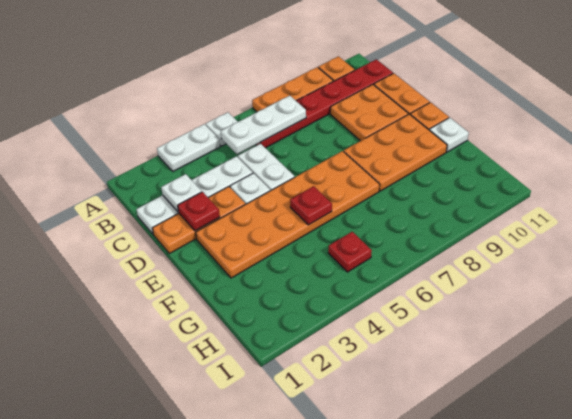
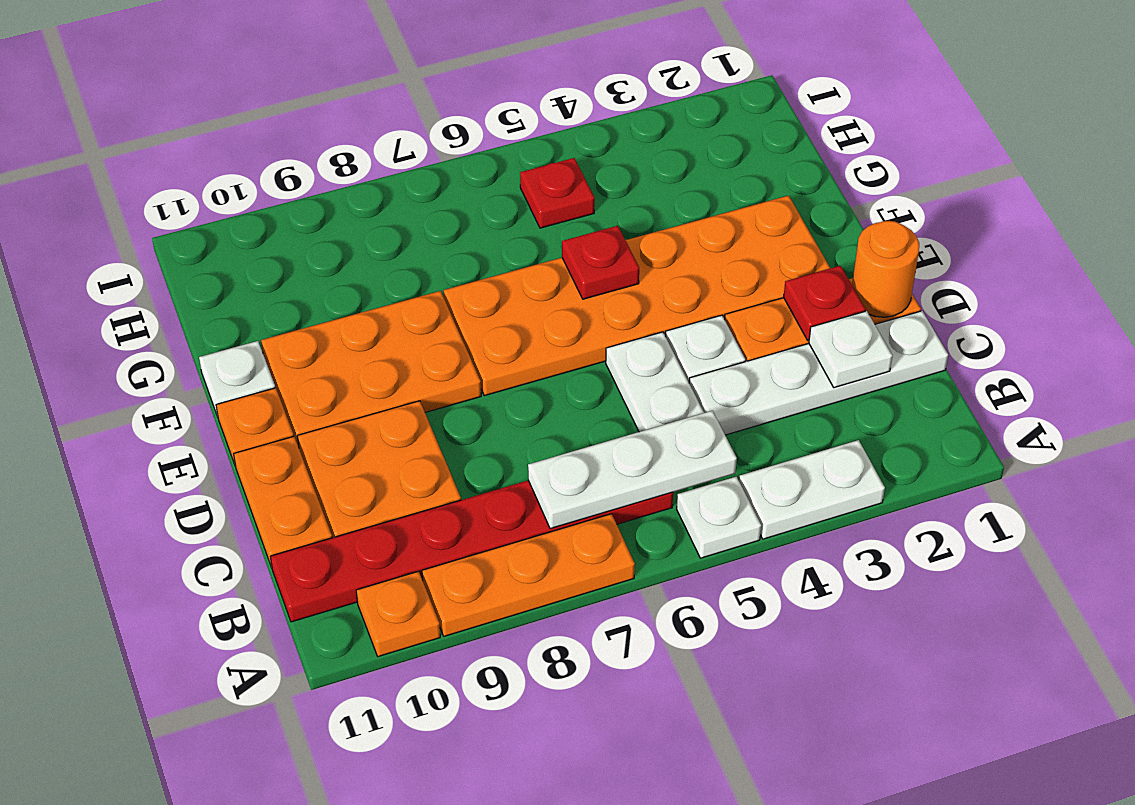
none -> orange round brick D1 level 2

